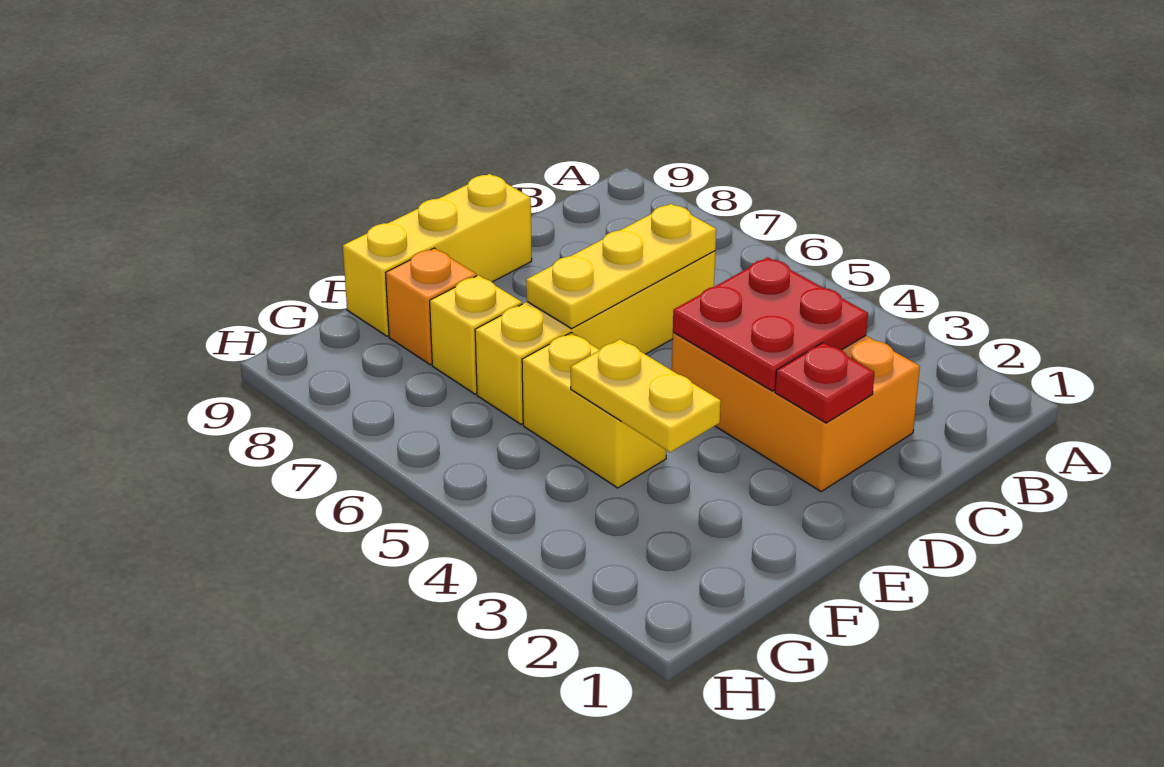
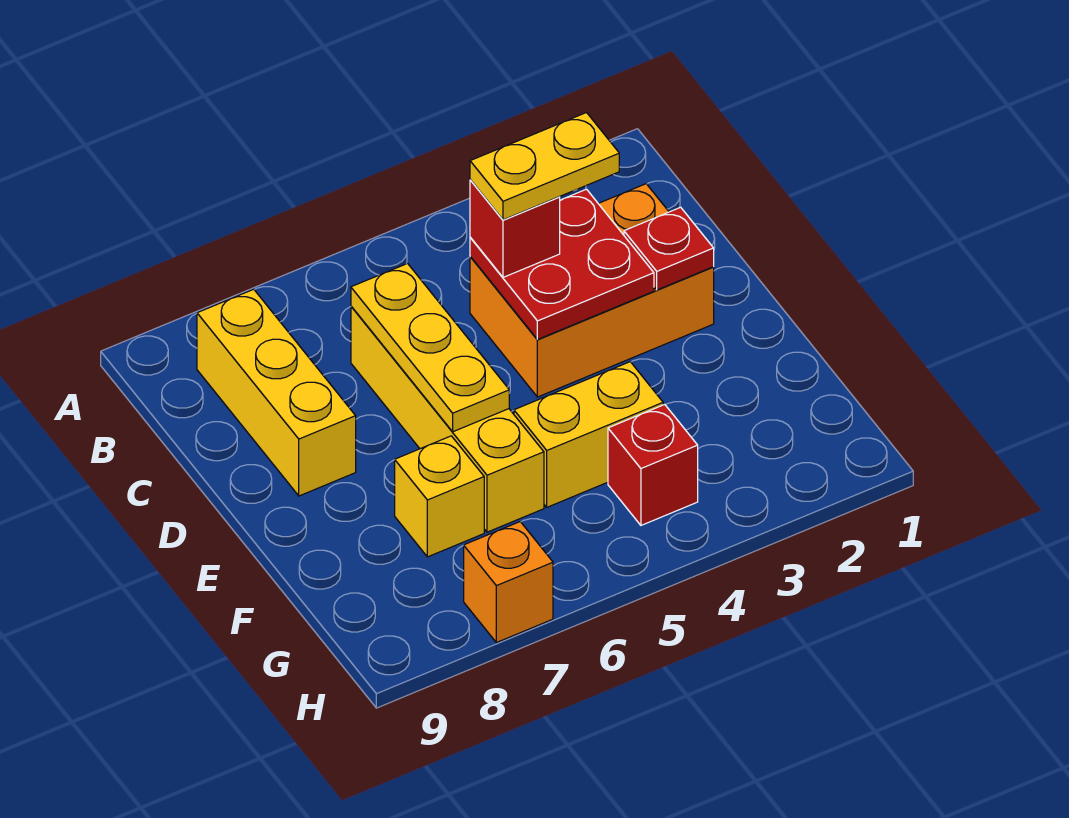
none -> red brick C4 level 3
yellow brick D9:F9 level 1 -> yellow brick B8:D8 level 1
yellow plate F3:F4 level 2 -> yellow plate C3:C4 level 4
orange brick F8 level 1 -> orange brick H7 level 1
none -> red brick G4 level 1

